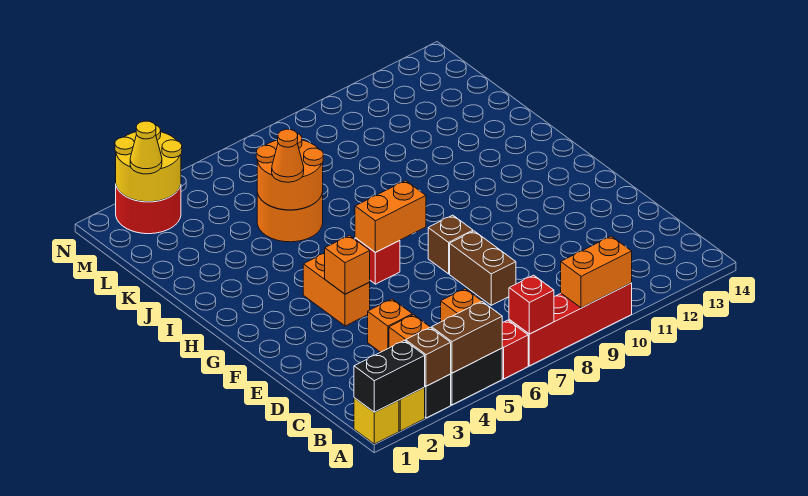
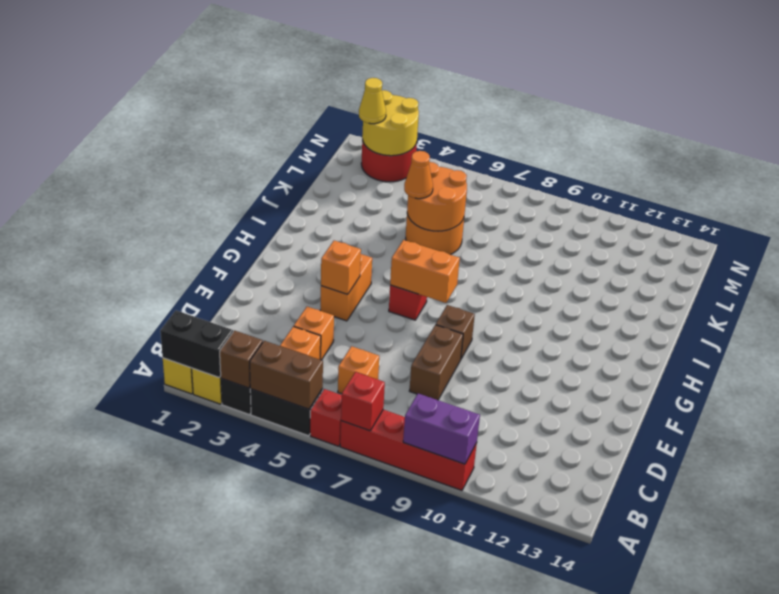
orange brick A9:A10 level 2 -> purple brick A9:A10 level 2

